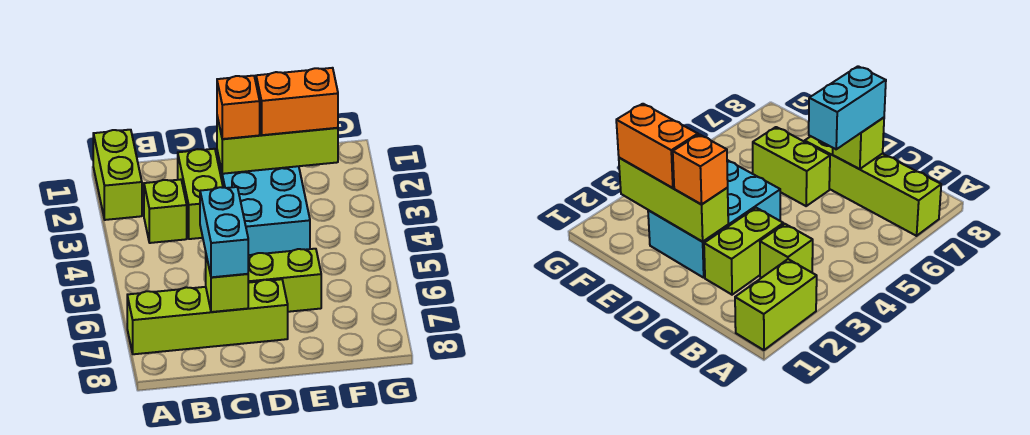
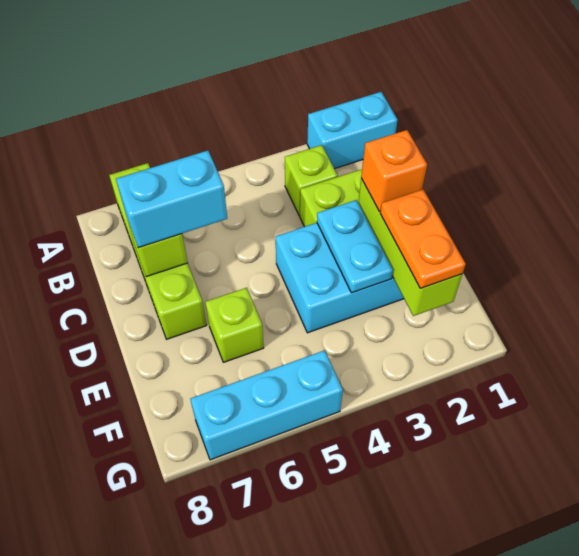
lime brick A1:A2 level 1 -> cyan brick A1:A2 level 1
none -> cyan plate D3:E3 level 2
lime brick D6:E6 level 1 -> lime brick E6 level 1
orange brick E2:F2 level 3 -> orange plate E2:F2 level 3
none -> cyan brick G5:G7 level 1

